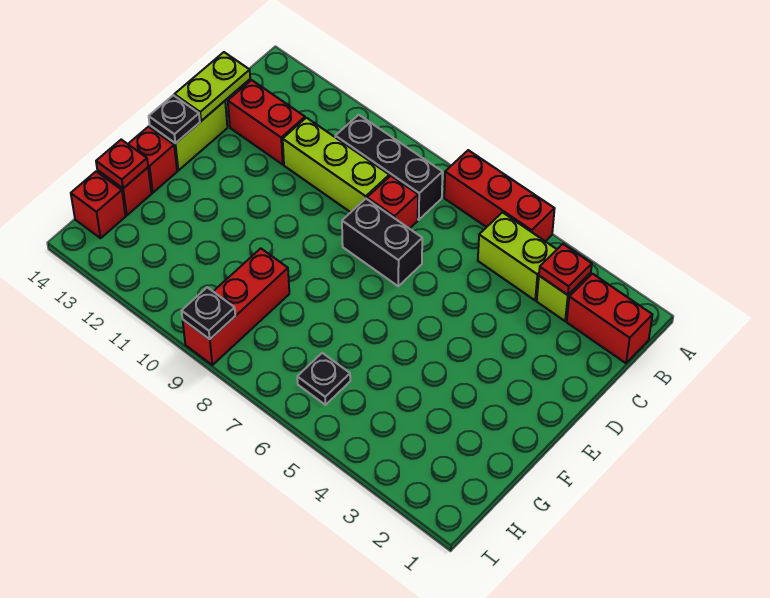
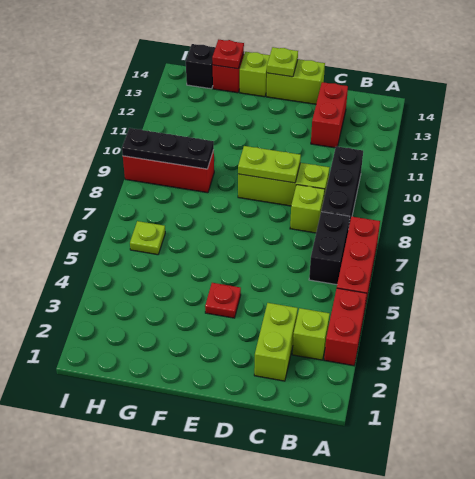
red brick B1:B2 level 1 -> red brick A3:A4 level 1
red plate B3 level 2 -> red plate E4 level 1
lime brick B4:B5 level 1 -> lime brick C2:C3 level 1
red brick C8 level 1 -> lime brick C8 level 1
lime brick C9:C11 level 1 -> lime brick C9:E9 level 1
lime plate C14:D14 level 2 -> lime plate D9:E9 level 2
black brick D7:D8 level 1 -> black brick B6:B7 level 1
black plate E14 level 2 -> lime plate E14 level 2
red brick F14 level 1 -> lime brick F14 level 1
black plate H6 level 1 -> lime plate H6 level 1
red brick H14 level 1 -> black brick H14 level 1
black plate I9 level 2 -> black plate G9:I9 level 2

